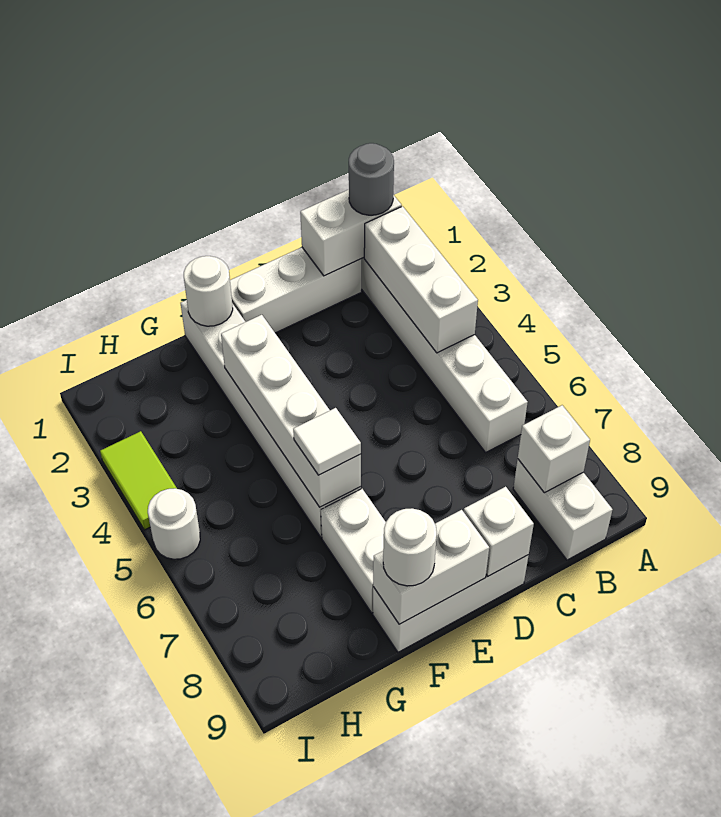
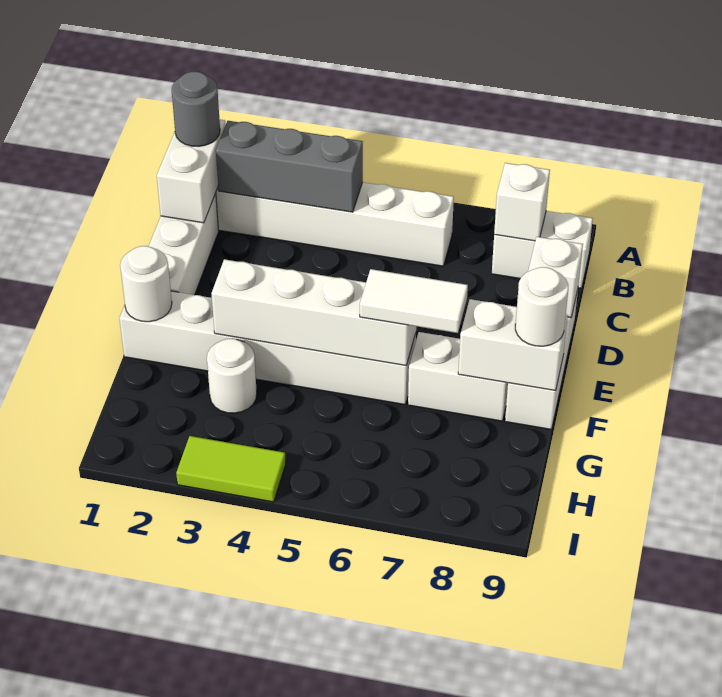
white brick B2:B4 level 2 -> grey brick B2:B4 level 2
white brick E9:F9 level 2 -> white brick F8:F9 level 2
white tile F6 level 3 -> white tile F6:F7 level 3
white round brick I5 level 1 -> white round brick G3 level 1

